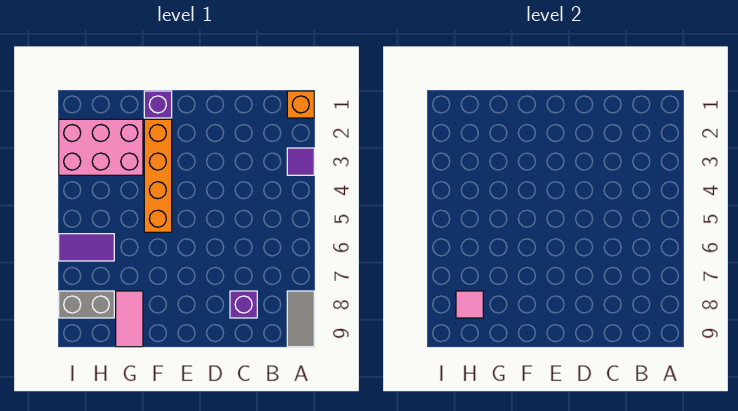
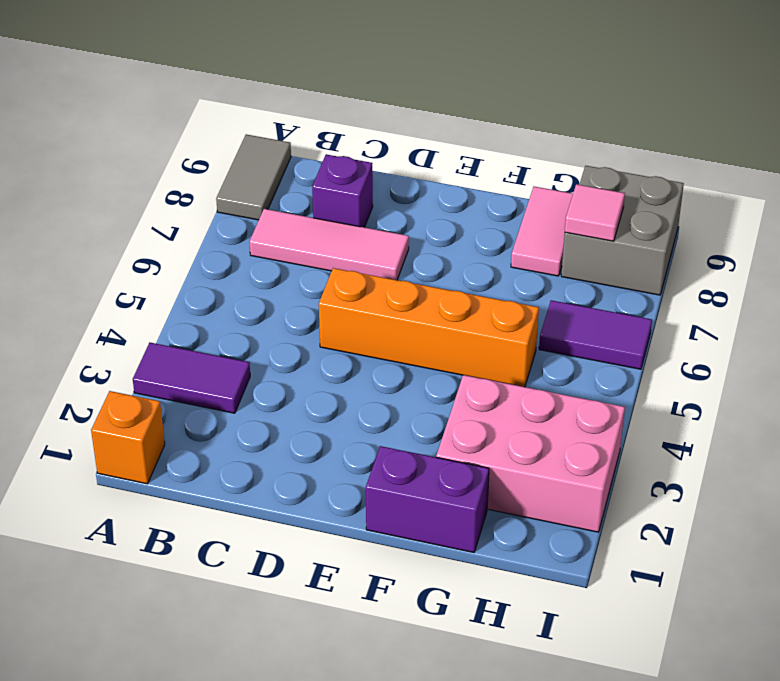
purple tile A3 level 1 -> purple tile A3:B3 level 1
none -> pink tile B7:D7 level 1
purple brick F1 level 1 -> purple brick F1:G1 level 1
orange brick F2:F5 level 1 -> orange brick D5:G5 level 1
grey brick H8:I8 level 1 -> grey brick H8:I9 level 1

